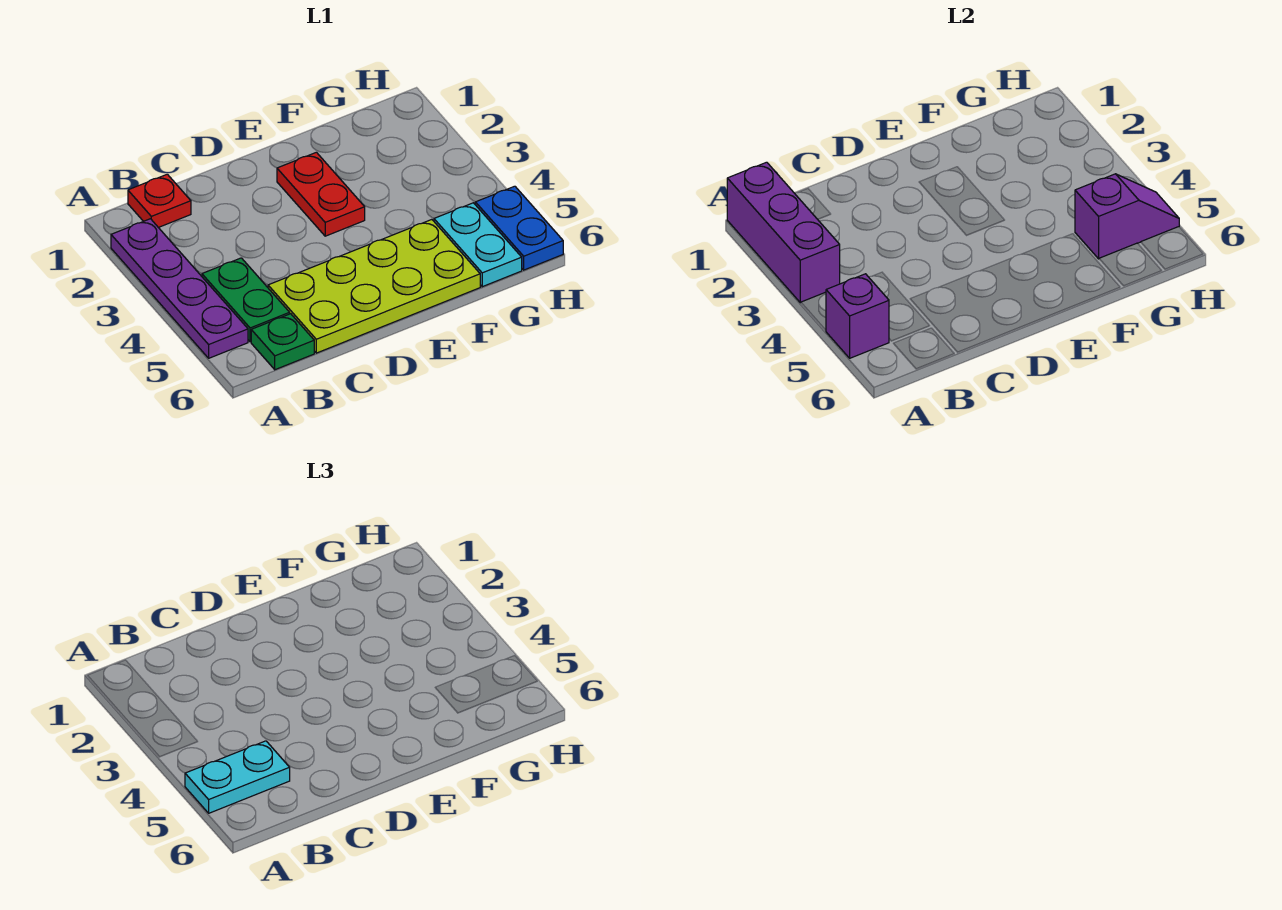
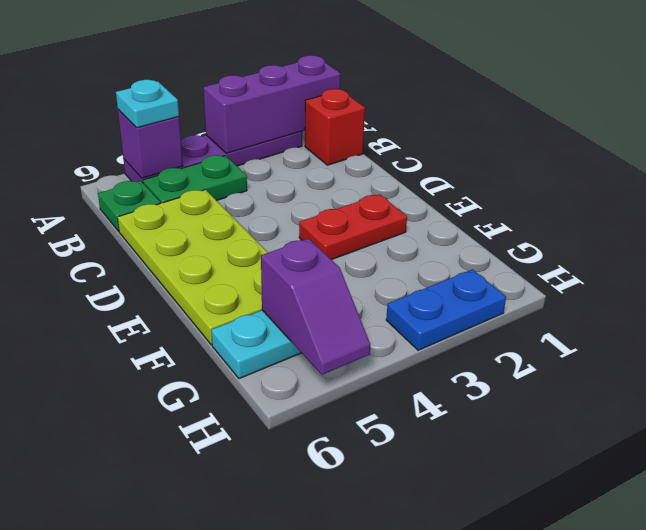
cyan plate A5:B5 level 3 -> cyan plate A5 level 3
red plate B1 level 1 -> red brick B1 level 1
blue plate H5:H6 level 1 -> blue plate H2:H3 level 1

